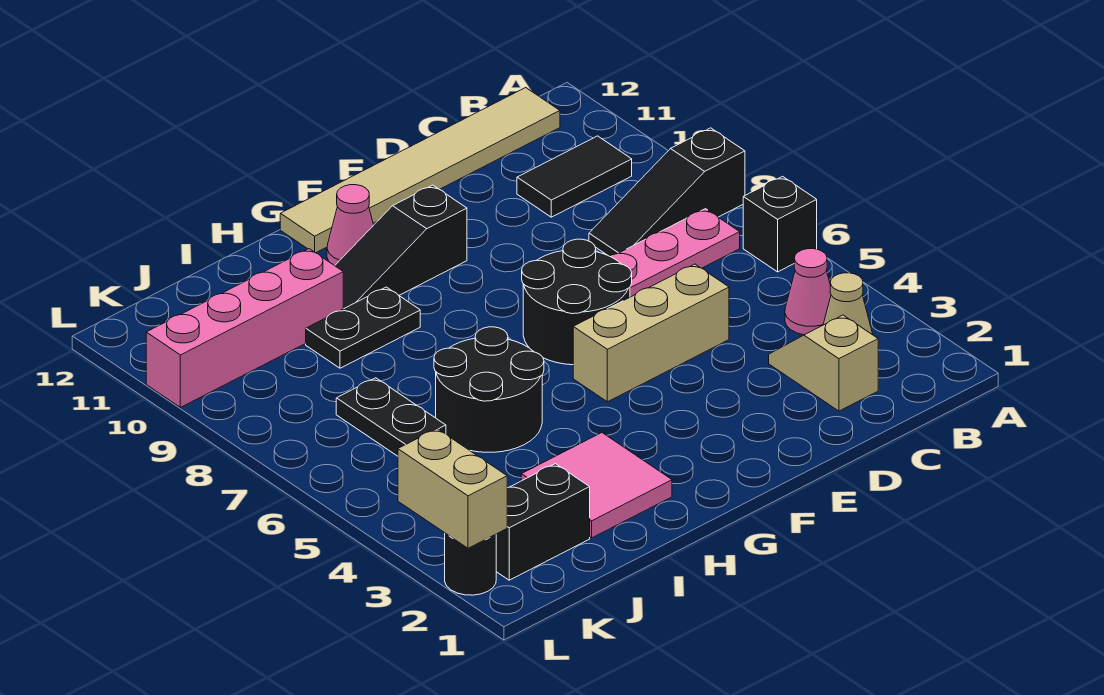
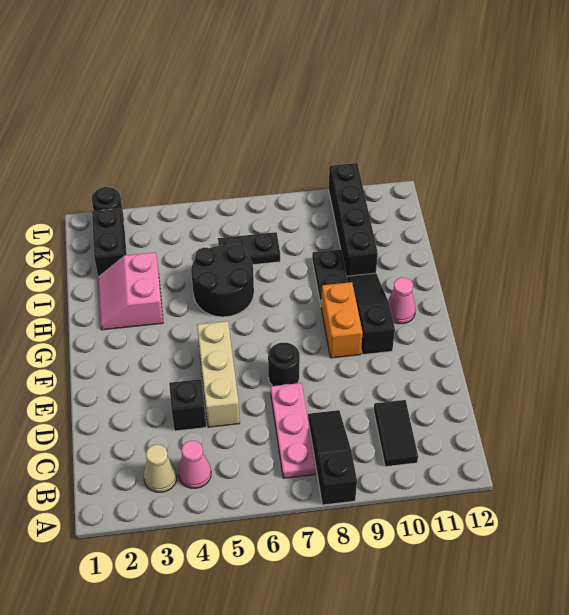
black brick A6 level 1 -> black brick D4 level 1
tan tile B12:G12 level 1 -> none
tan slope C2:C3 level 1 top 2 -> none
black round brick E6:F7 level 1 -> black round brick E7 level 1
none -> orange brick F9:G9 level 1
pink tile H2:I3 level 1 -> pink slope H2:I3 level 1 top 3
pink brick I10:L10 level 1 -> black brick I10:L10 level 1
tan brick L2:L3 level 2 -> none

